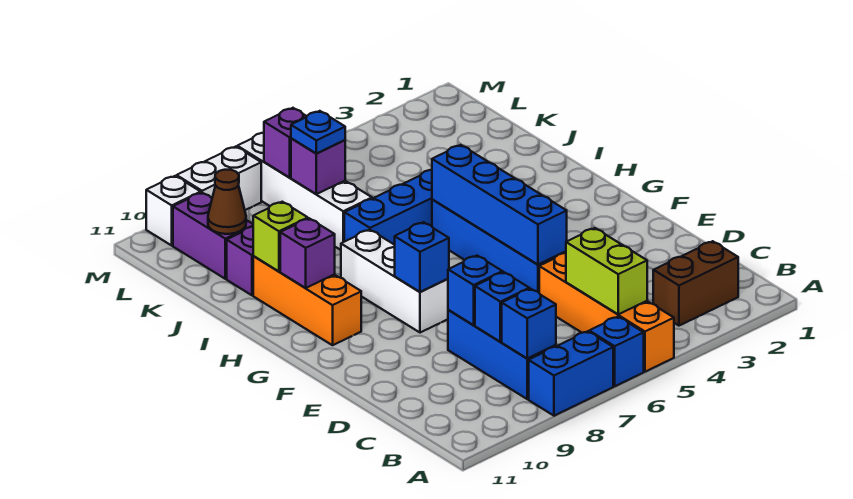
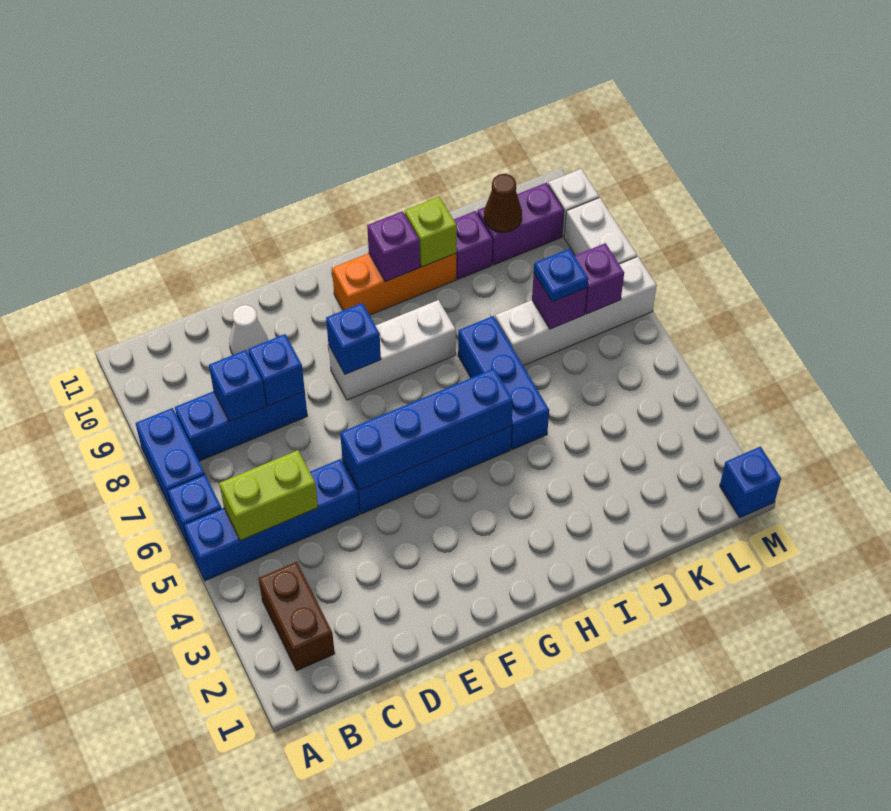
orange brick A5:D5 level 1 -> blue brick A5:D5 level 1
blue brick B8 level 2 -> blue brick M1 level 1
none -> white cone D10 level 1

